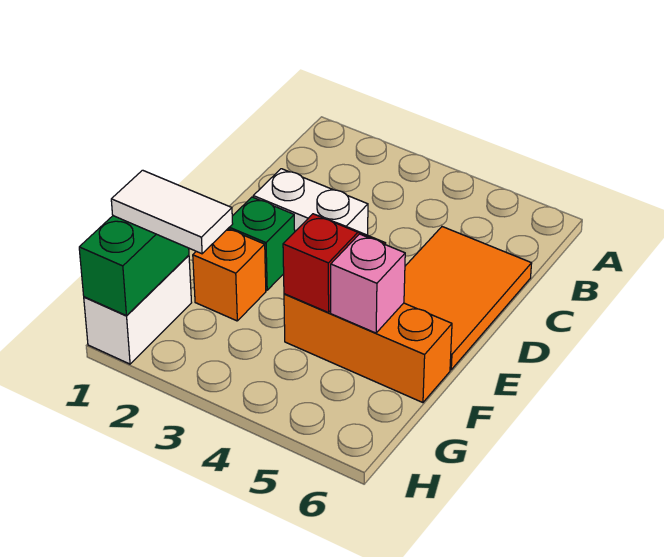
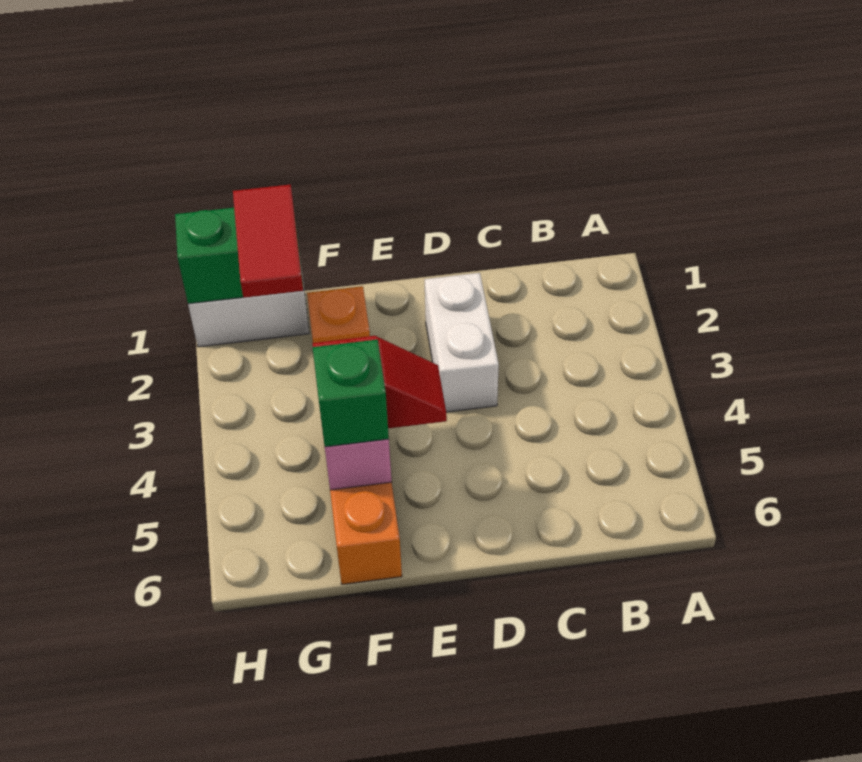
orange tile C5:E6 level 1 -> none
green brick E2 level 1 -> green brick F5 level 3
white tile G1:G2 level 3 -> red tile G1:G2 level 3

